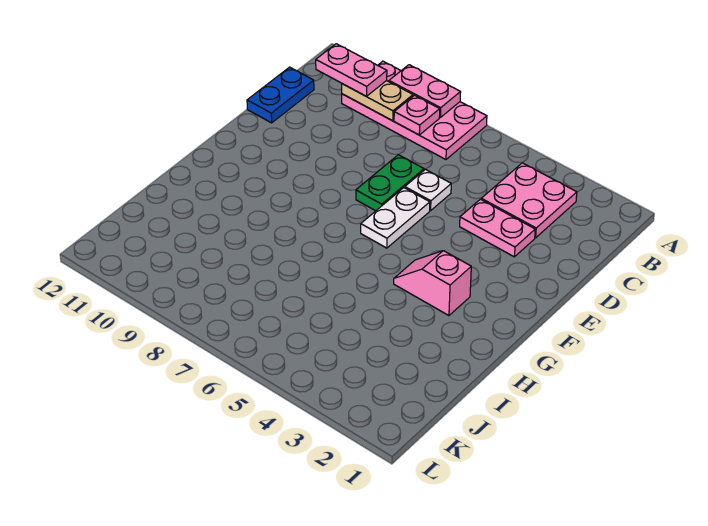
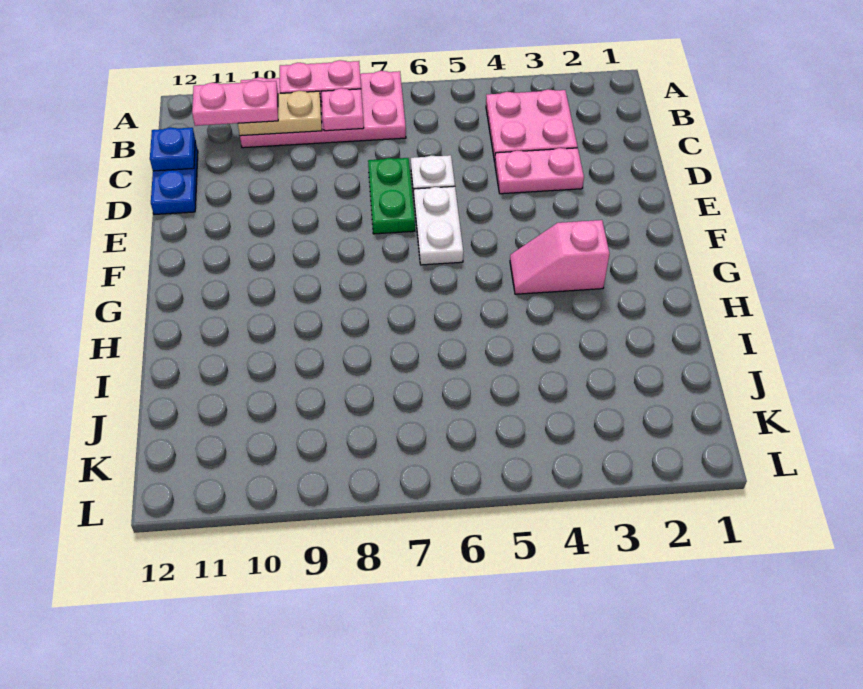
none -> blue plate C12 level 2

